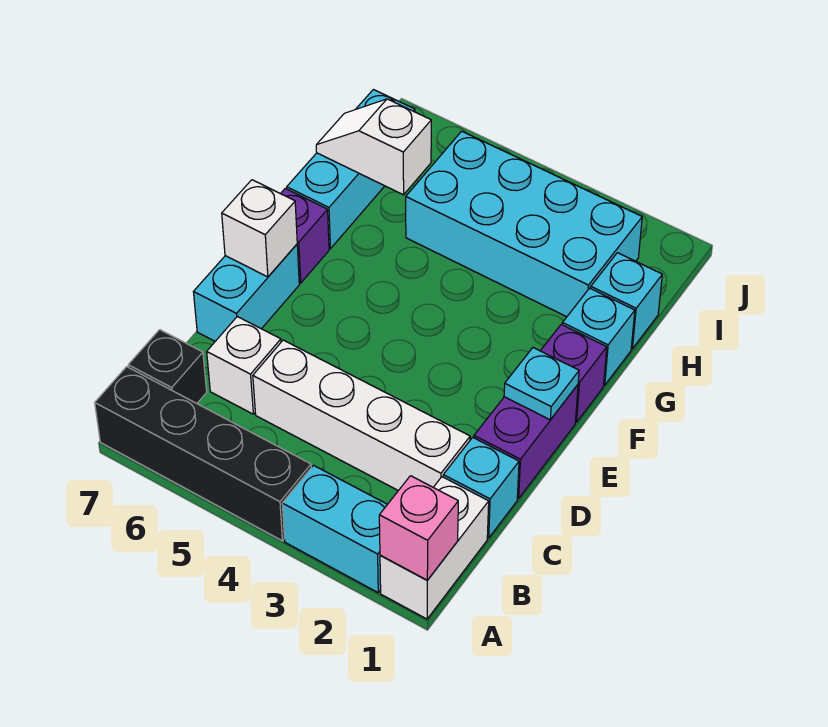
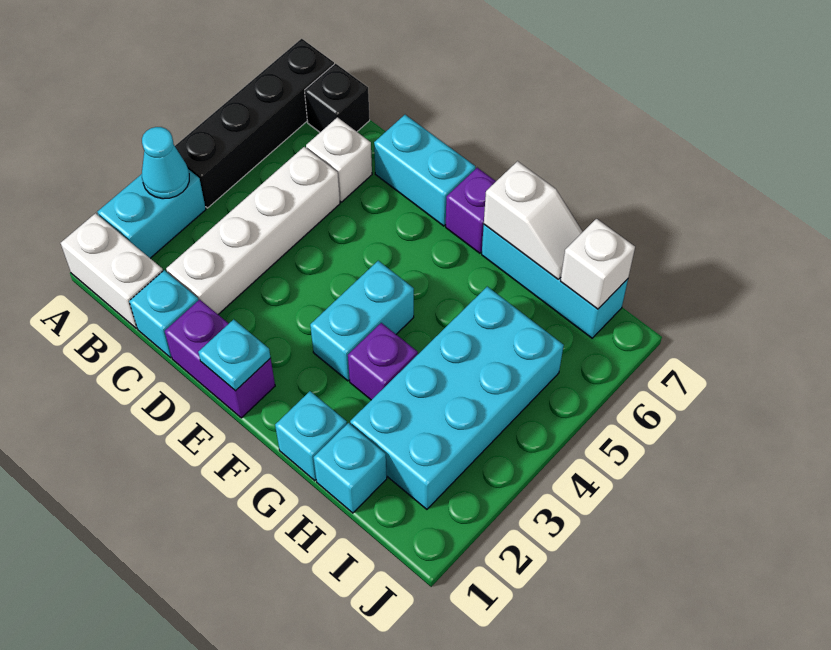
pink brick A1 level 2 -> none
none -> cyan cone A3 level 2
white brick E7 level 2 -> white brick I7 level 2
purple brick F1 level 1 -> purple brick G3 level 1
none -> cyan brick F3:F4 level 1
white slope H6:H7 level 2 top 6 -> white slope G7:H7 level 2 top G

